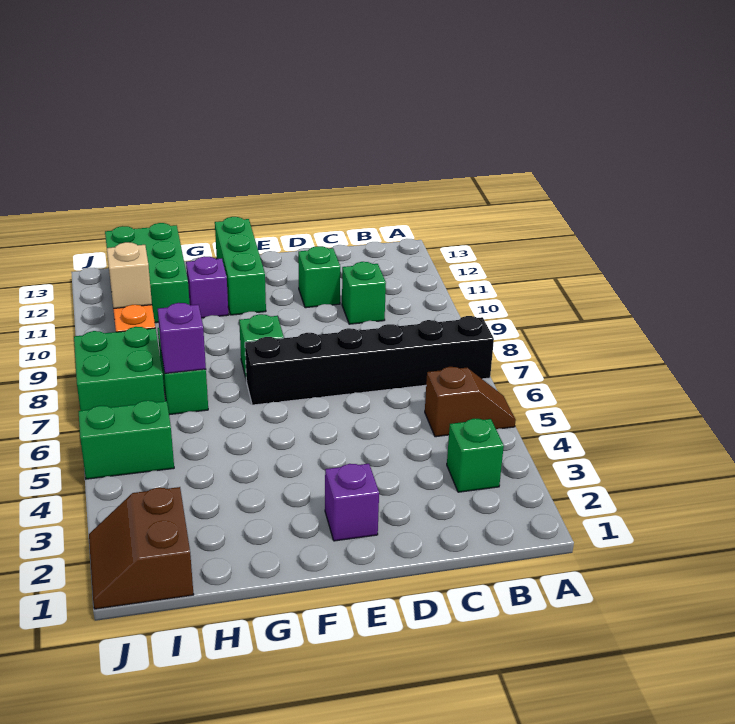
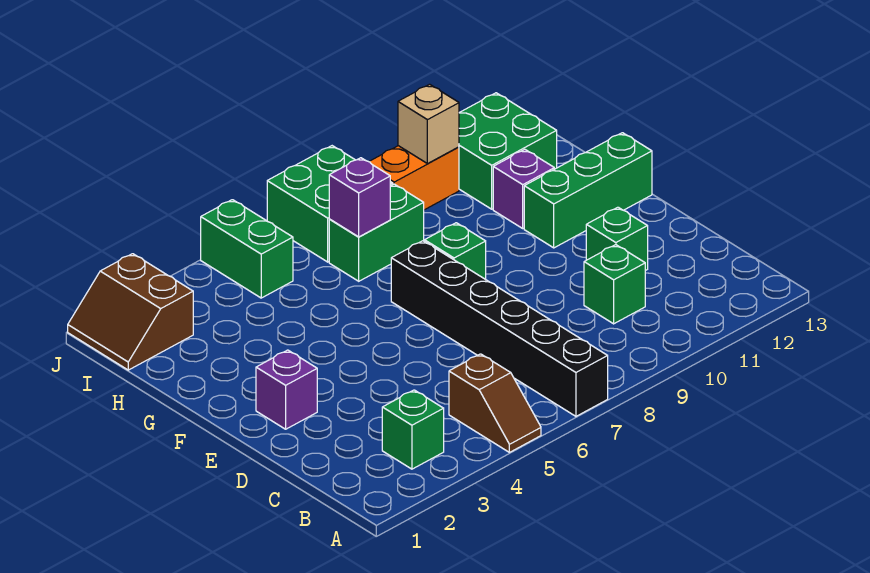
green brick H11:I13 level 1 -> green brick H11:I12 level 1
brown slope I1:J2 level 1 top I -> brown slope I1:J2 level 1 top 2

